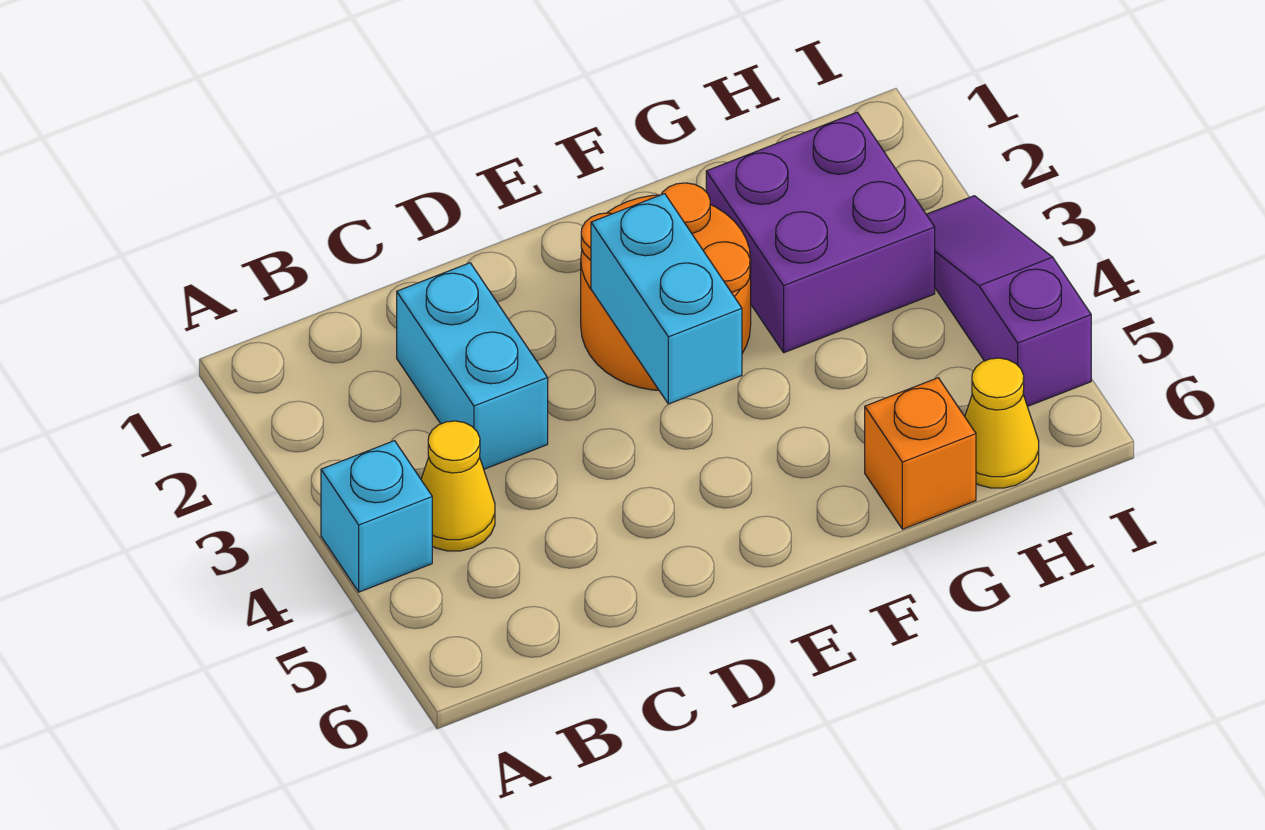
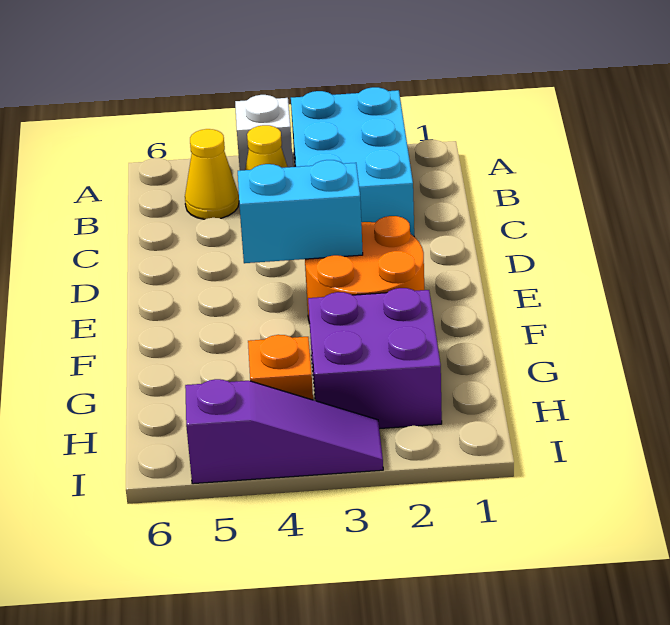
cyan brick A4 level 1 -> white brick A4 level 1
cyan brick C2:C3 level 1 -> cyan brick A2:C3 level 1
orange brick G6 level 1 -> orange brick H4 level 1
yellow cone H6 level 1 -> yellow cone B5 level 1

